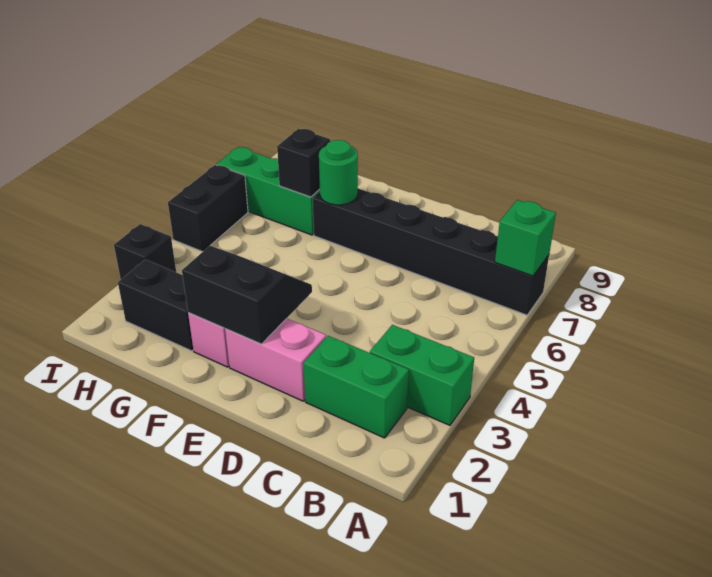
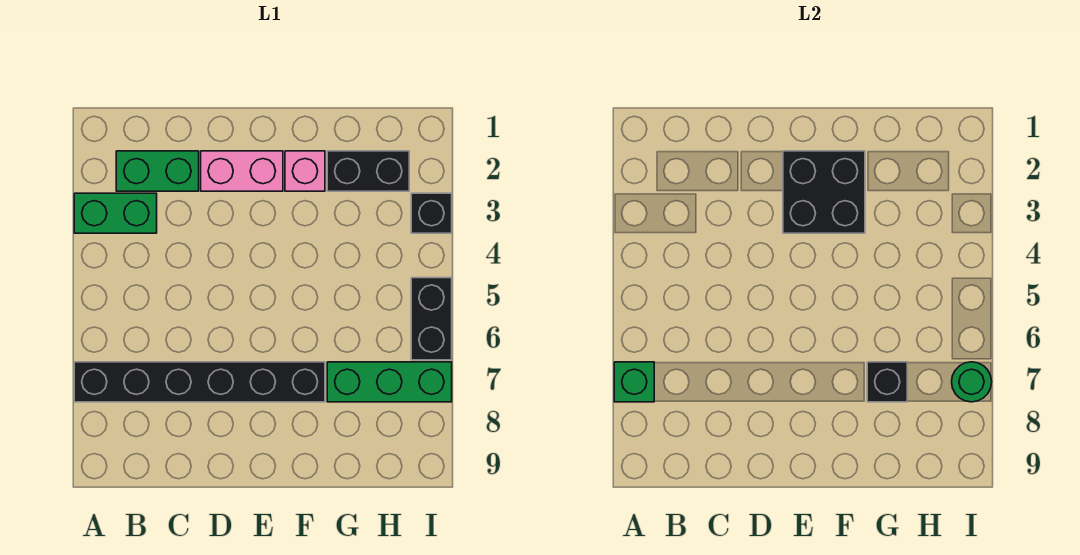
black slope E2:F3 level 2 top 2 -> black brick E2:F3 level 2
green round brick F7 level 2 -> green round brick I7 level 2

